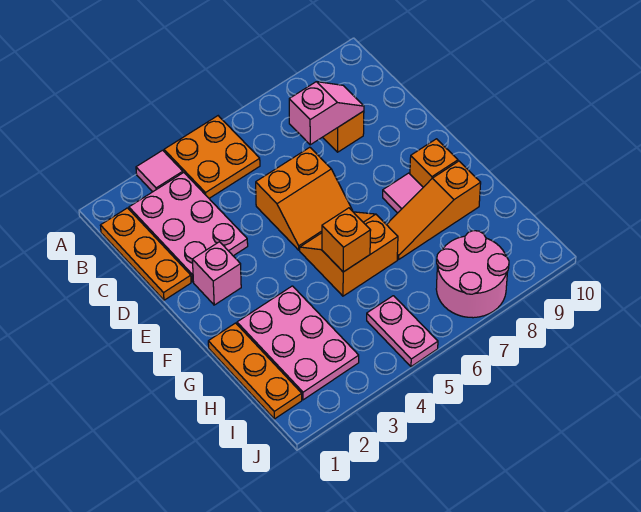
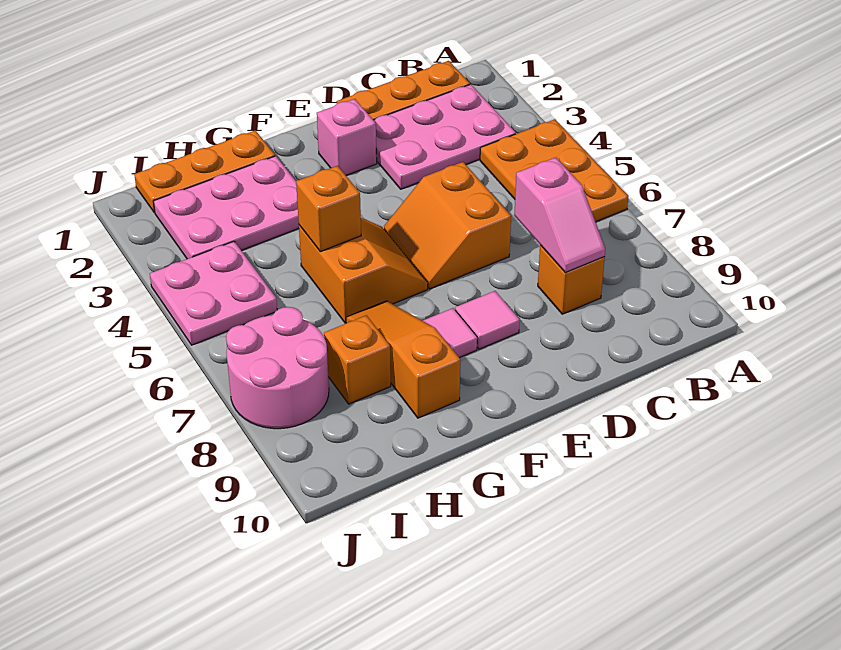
pink tile A3 level 1 -> pink tile E8 level 1
orange plate A4:B5 level 1 -> orange plate A4:B6 level 1
orange brick F9 level 1 -> orange brick H8 level 1
pink plate I5:J5 level 1 -> pink plate I4:J5 level 1

